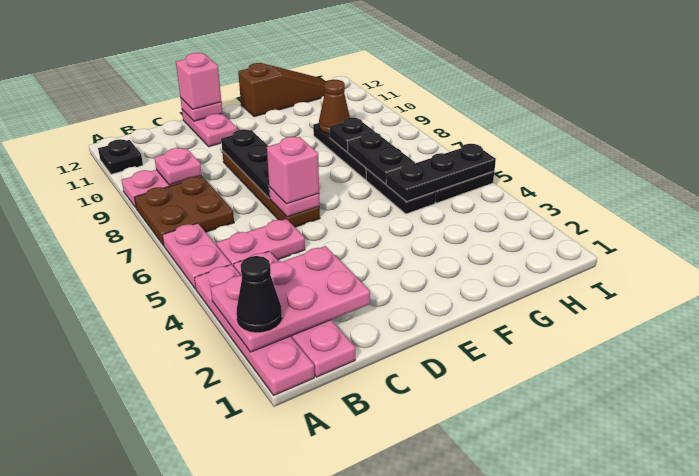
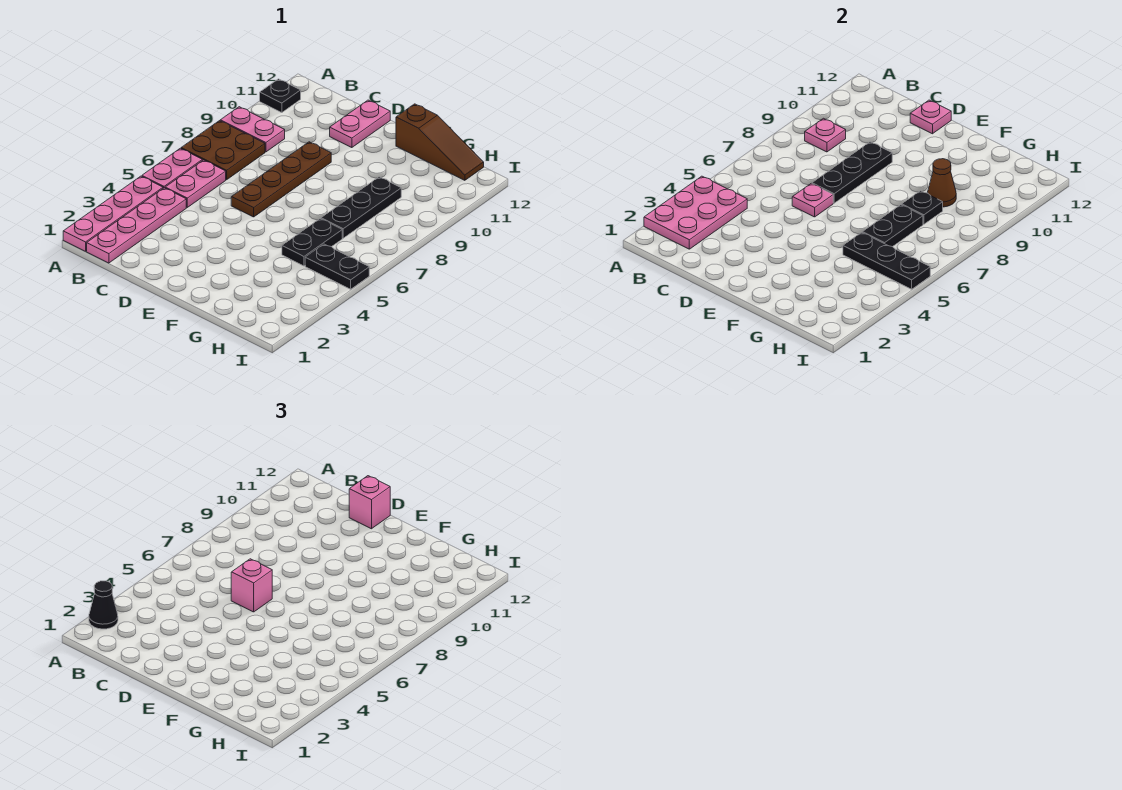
pink plate A2:C3 level 2 -> pink plate A2:B4 level 2
pink plate B5:C5 level 1 -> pink plate B5:B6 level 1

